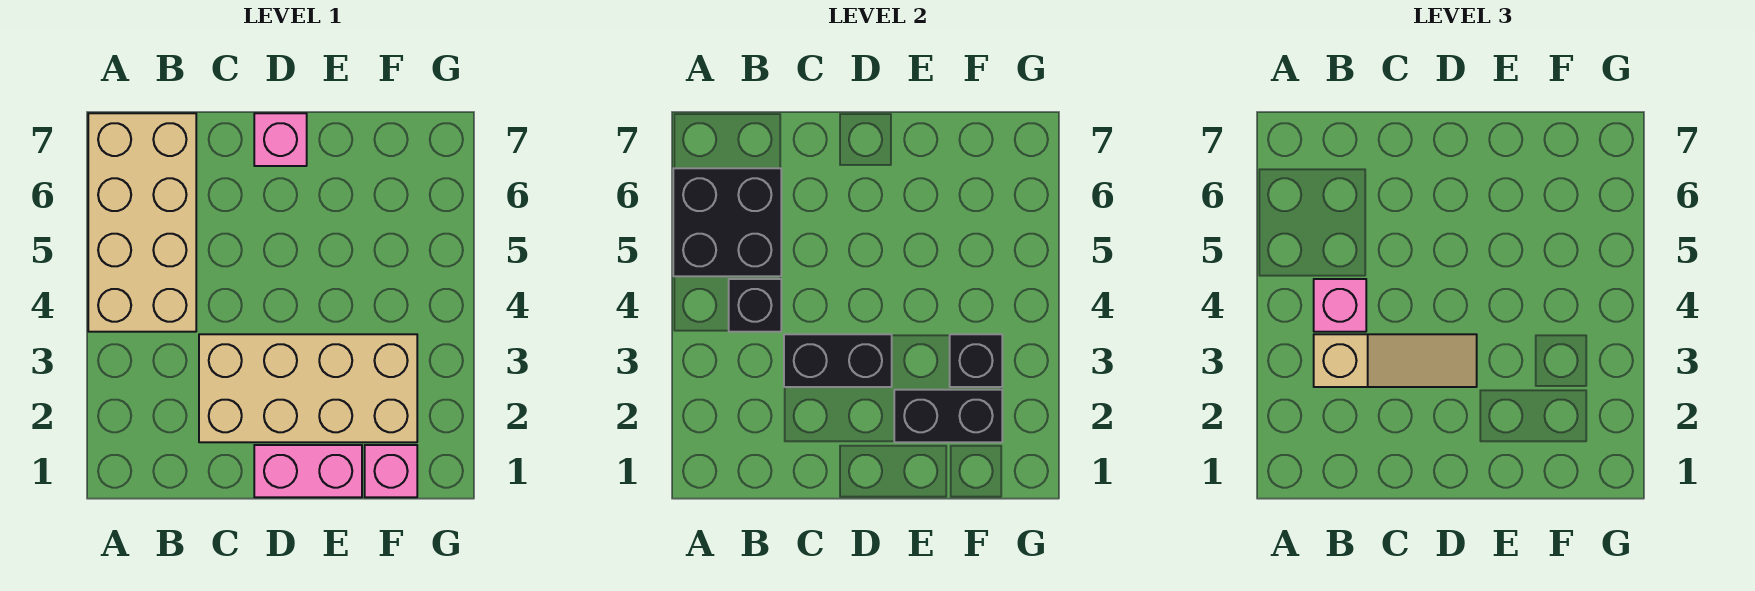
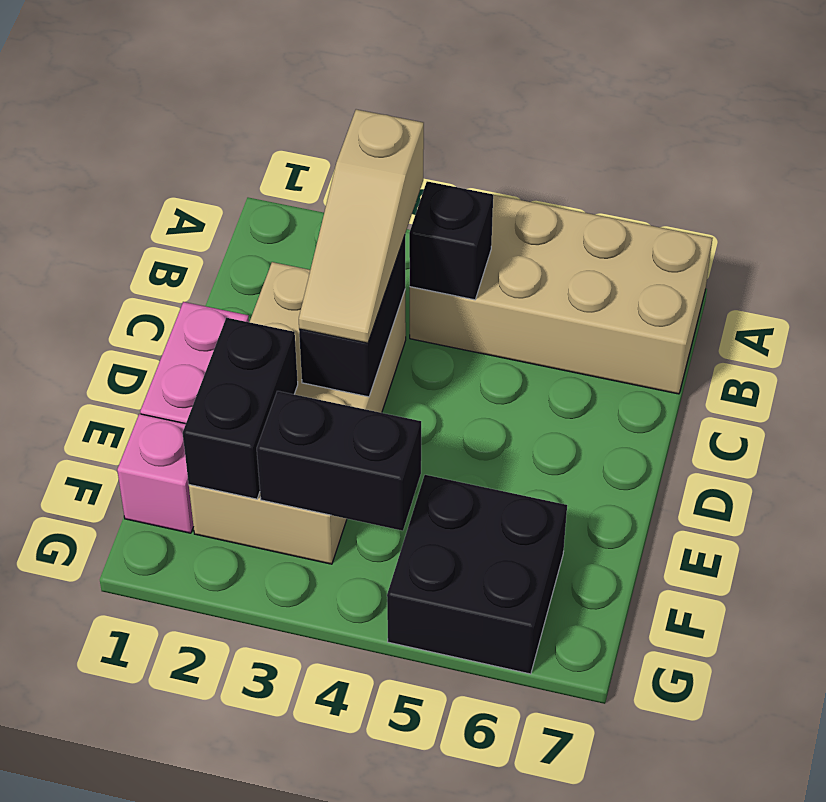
black brick A5:B6 level 2 -> black brick F5:G6 level 1
pink brick B4 level 3 -> none
pink brick D7 level 1 -> none
black brick F3 level 2 -> black brick F3:F4 level 2

